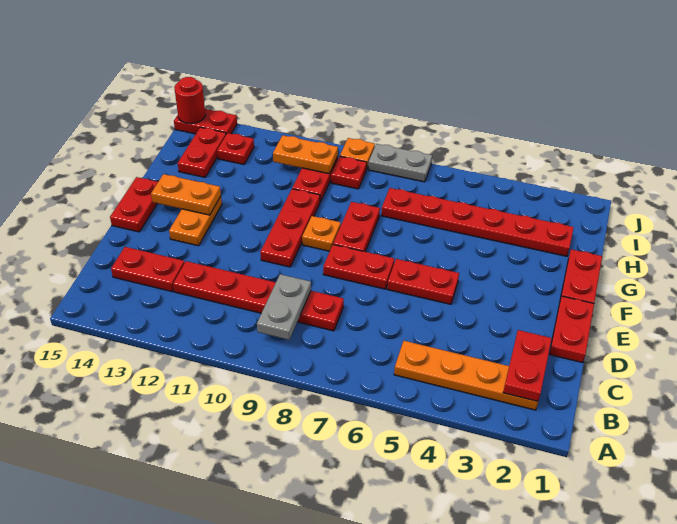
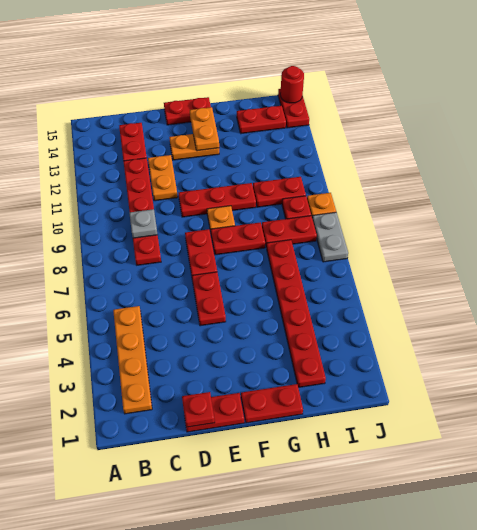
red plate B2:C2 level 2 -> red plate H8:I8 level 1
grey plate B9:C9 level 2 -> grey plate C9 level 2
orange plate I10:I11 level 2 -> orange plate D11:D12 level 1
red plate I13 level 1 -> red plate D1 level 2

